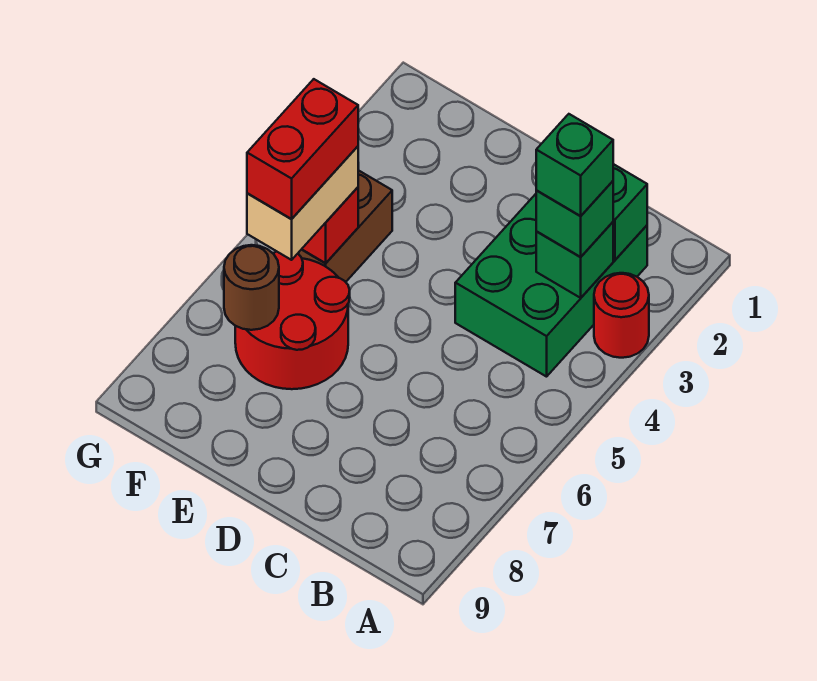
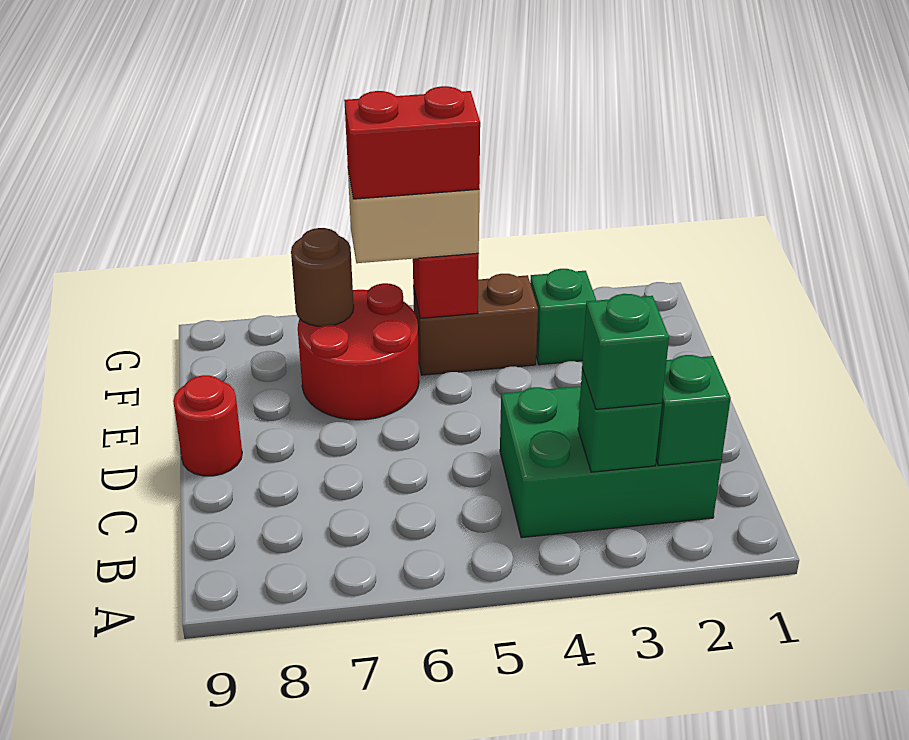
red round brick A3 level 1 -> red round brick D9 level 1
green brick B3 level 4 -> green brick F3 level 1

